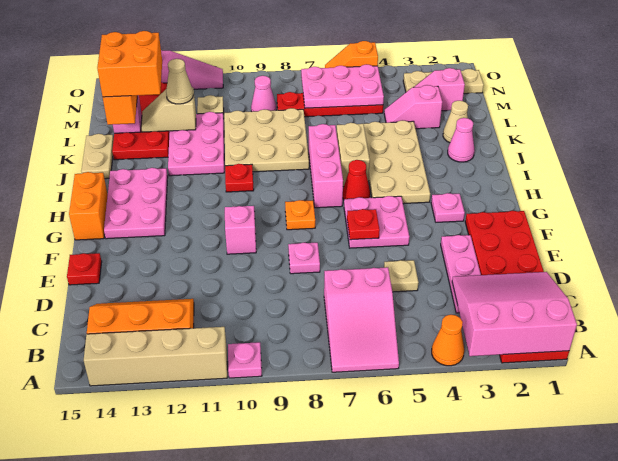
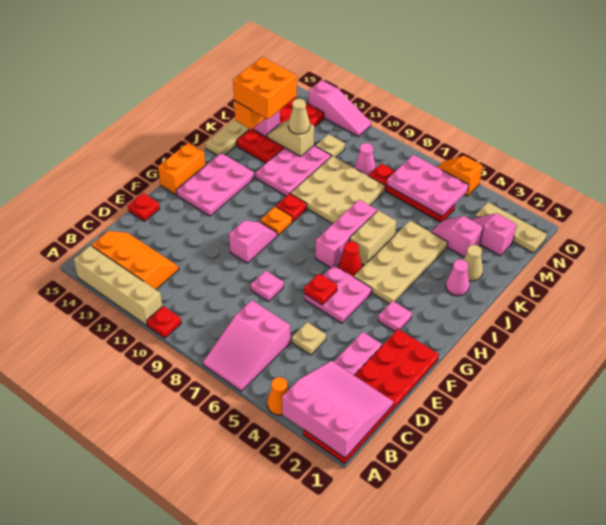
pink plate A10 level 1 -> red plate A10 level 1
orange plate G8 level 1 -> orange plate H10 level 1

